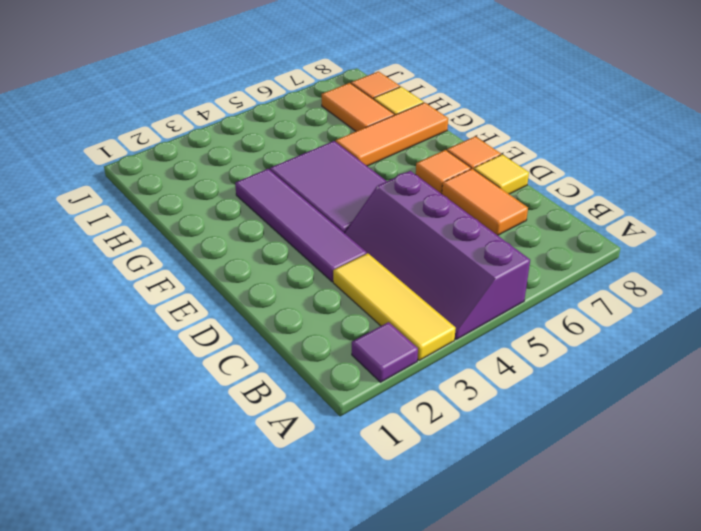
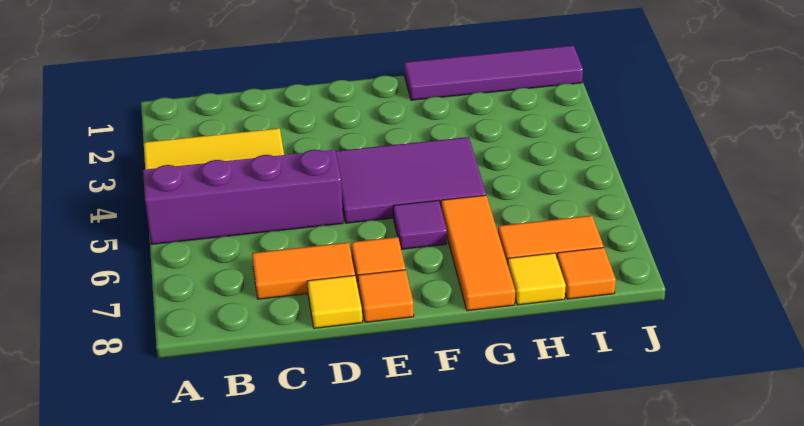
purple tile A2 level 1 -> purple tile F6 level 1
purple tile D3:G3 level 1 -> purple tile G1:J1 level 1

